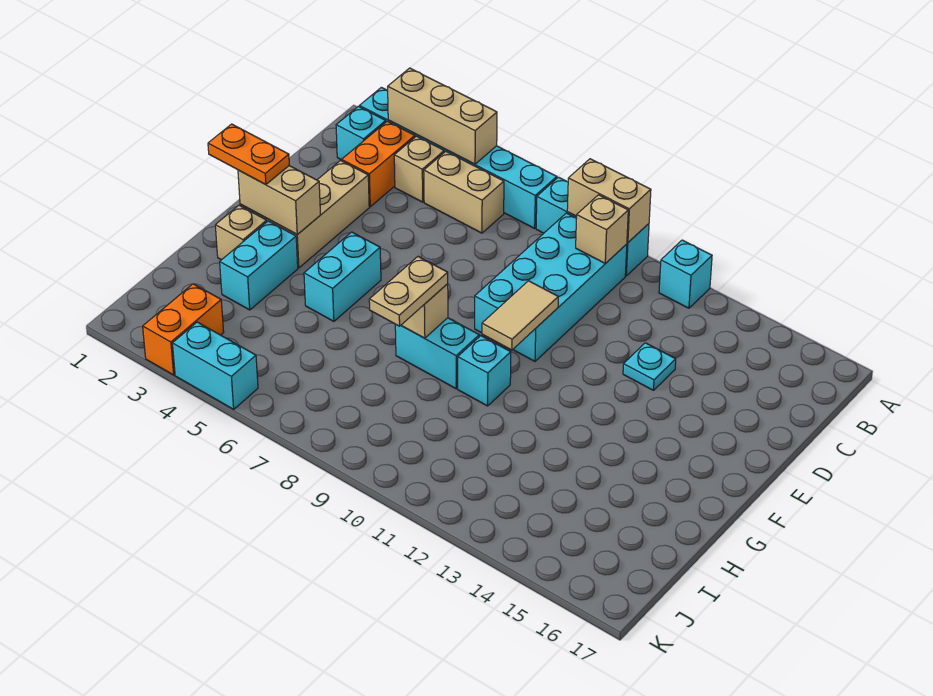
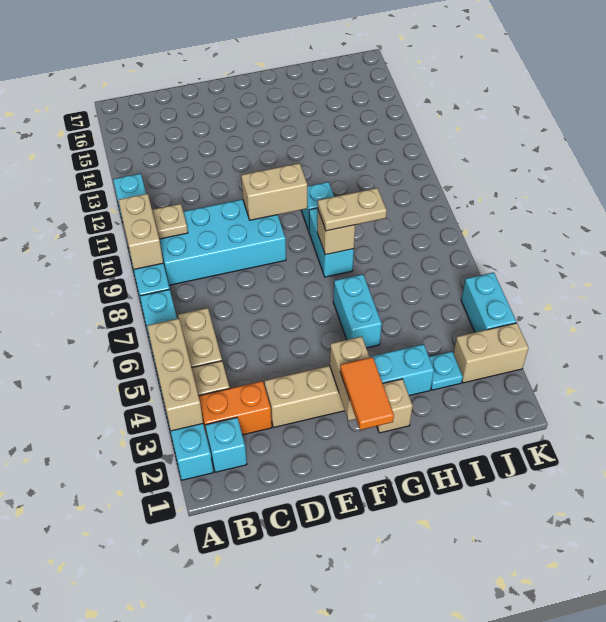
tan brick B10 level 2 -> tan plate B10 level 2
cyan plate D13 level 1 -> cyan plate I3 level 1
tan tile E10:F10 level 2 -> tan brick E10:F10 level 2
orange plate F1:F2 level 3 -> orange tile F1:F2 level 3
cyan brick F5:G5 level 1 -> cyan brick G5:G6 level 1
orange brick J3:K3 level 1 -> tan brick J3:K3 level 1

